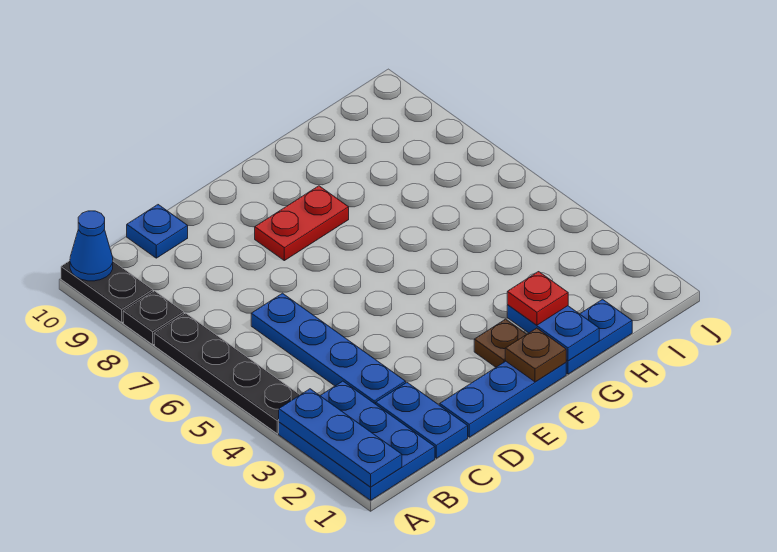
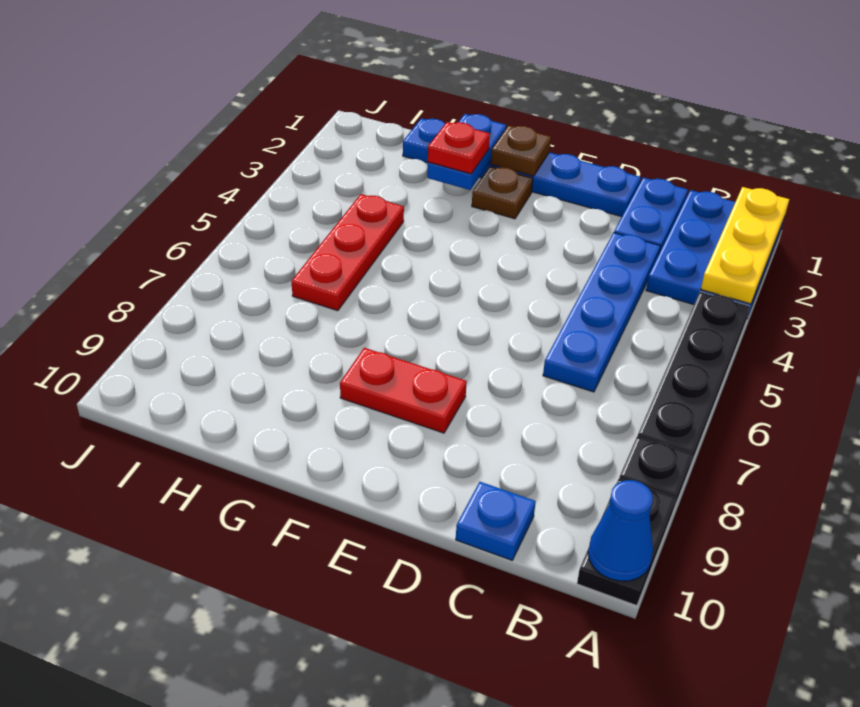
blue plate A1:A3 level 2 -> yellow plate A1:A3 level 2
none -> red plate H4:H6 level 1

